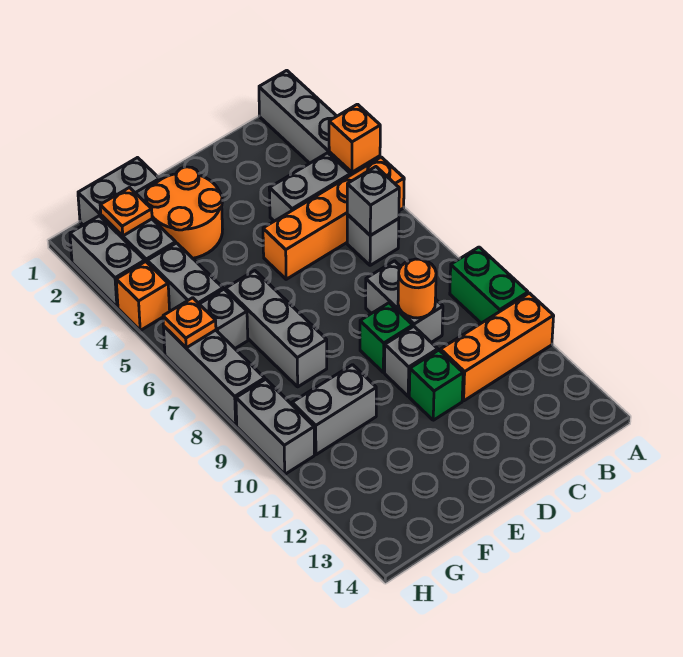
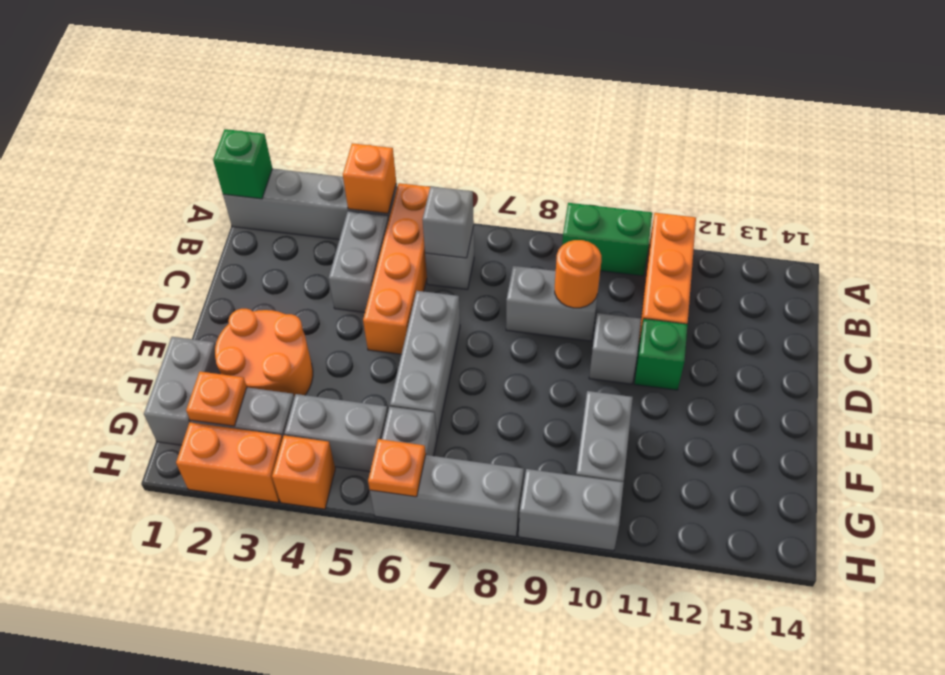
green brick D9 level 1 -> green brick A1 level 2
grey brick F6:F8 level 1 -> grey brick D6:F6 level 1
grey brick H2:H3 level 1 -> orange brick H2:H3 level 1

